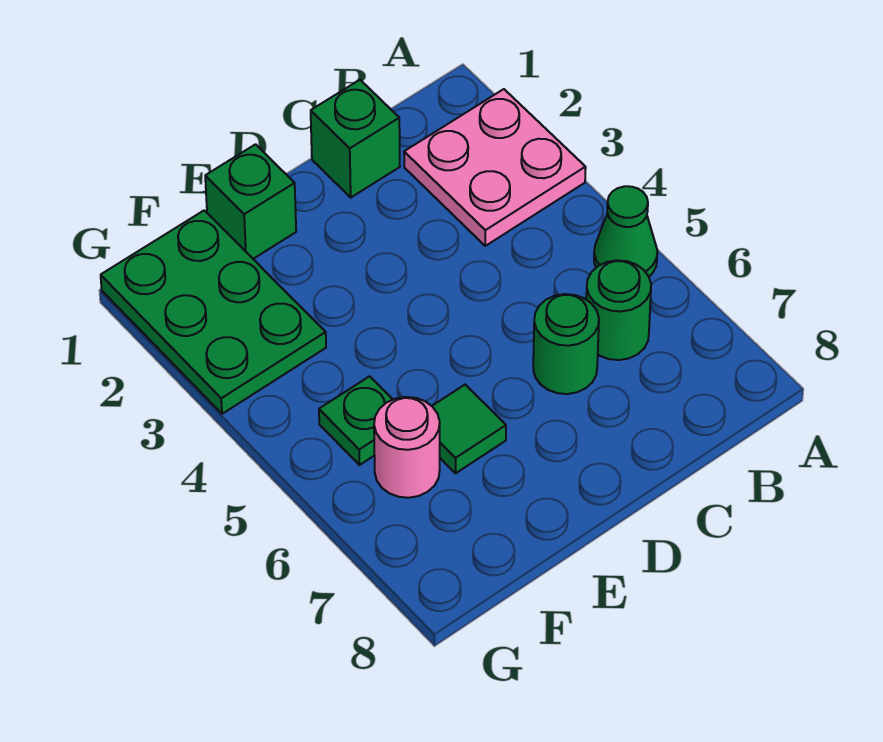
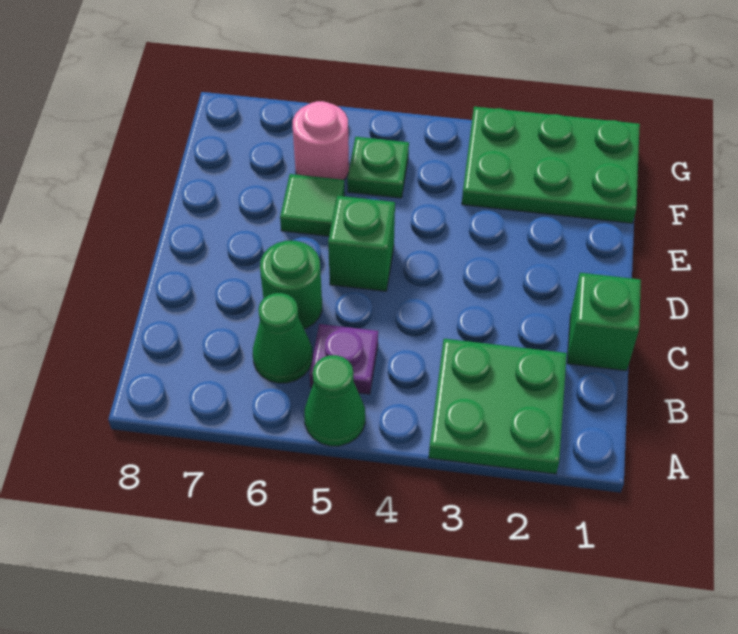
pink plate A2:B3 level 1 -> green plate A2:B3 level 1
none -> purple plate B5 level 1
green round brick B6 level 1 -> green cone B6 level 1
green brick E1 level 1 -> green brick D5 level 1

